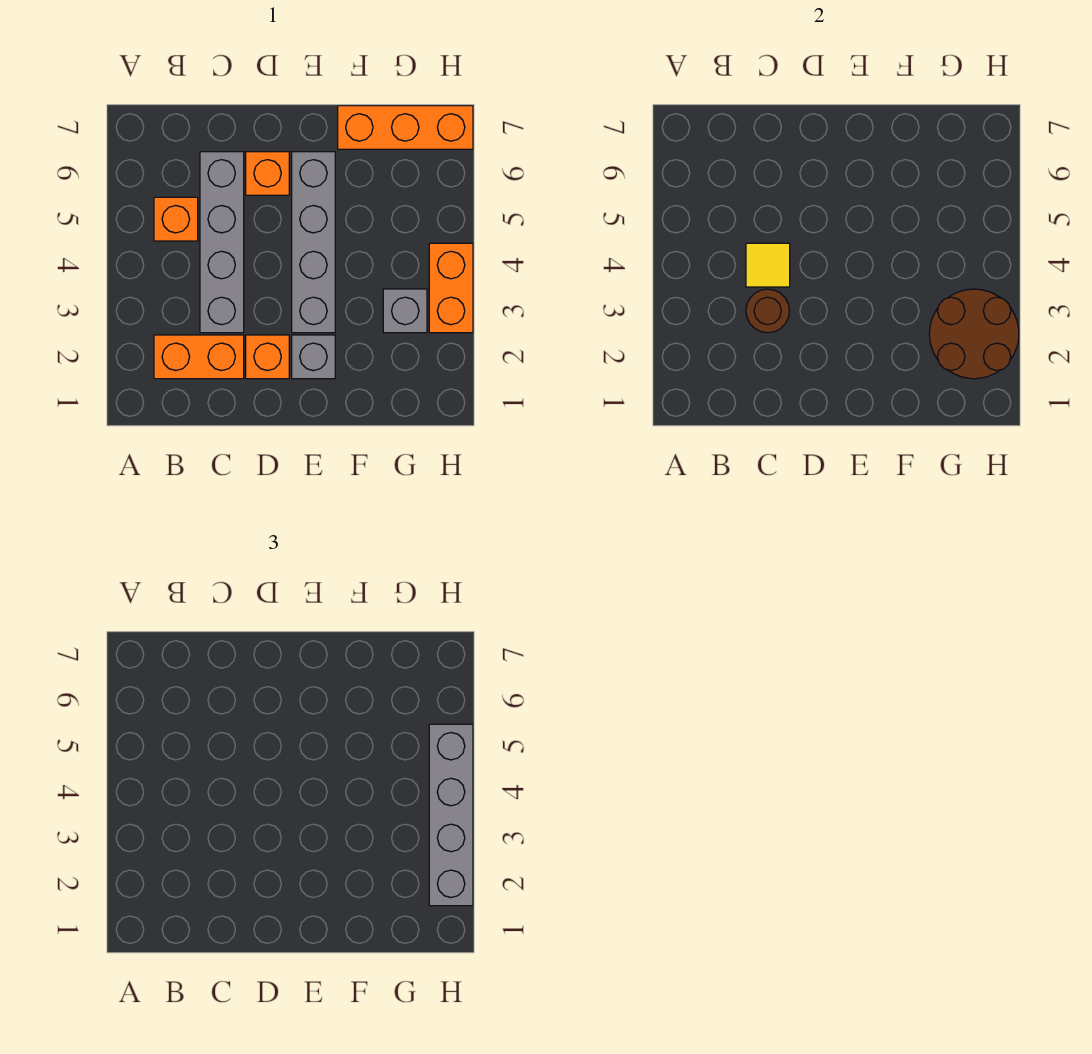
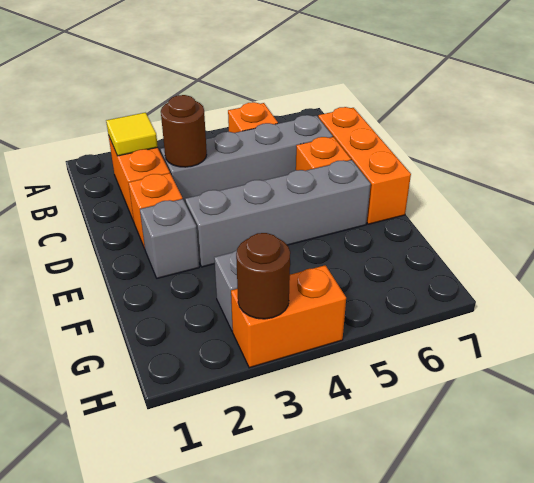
yellow tile C4 level 2 -> yellow tile B2 level 2
orange brick F7:H7 level 1 -> orange brick C7:E7 level 1
brown round brick G2:H3 level 2 -> brown round brick H3 level 2
grey brick H2:H5 level 3 -> none

